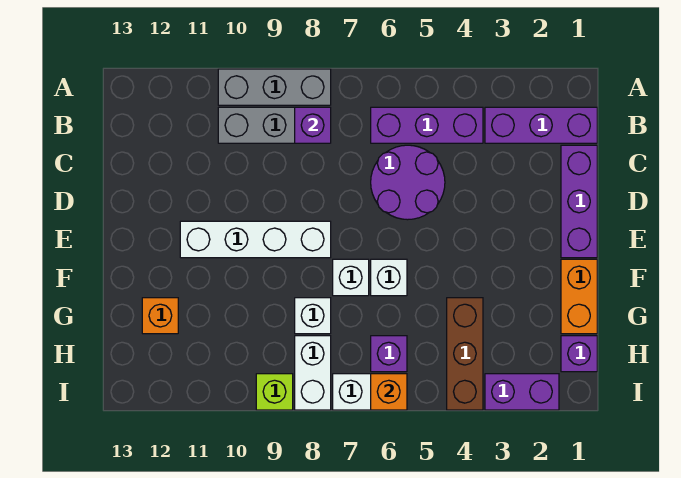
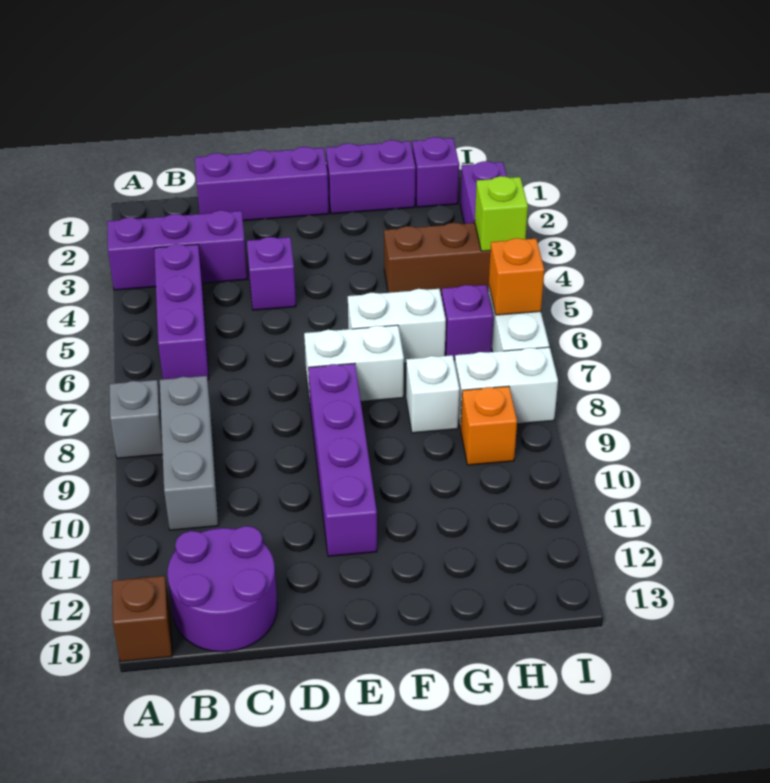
grey brick A8:A10 level 1 -> grey brick A8 level 1
none -> brown brick A13 level 1
purple brick B1:B3 level 1 -> purple brick A3:C3 level 1
purple brick B8 level 2 -> purple brick D4 level 1
purple round brick C5:D6 level 1 -> purple round brick B12:C13 level 1
white brick E8:E11 level 1 -> purple brick E8:E11 level 1
orange brick F1:G1 level 1 -> purple brick F1:G1 level 1
white brick F6 level 1 -> white brick F6:G6 level 1
white brick F7 level 1 -> white brick E7:F7 level 1
orange brick G12 level 1 -> orange brick H9 level 1
lime brick I9 level 1 -> lime brick I4 level 2

